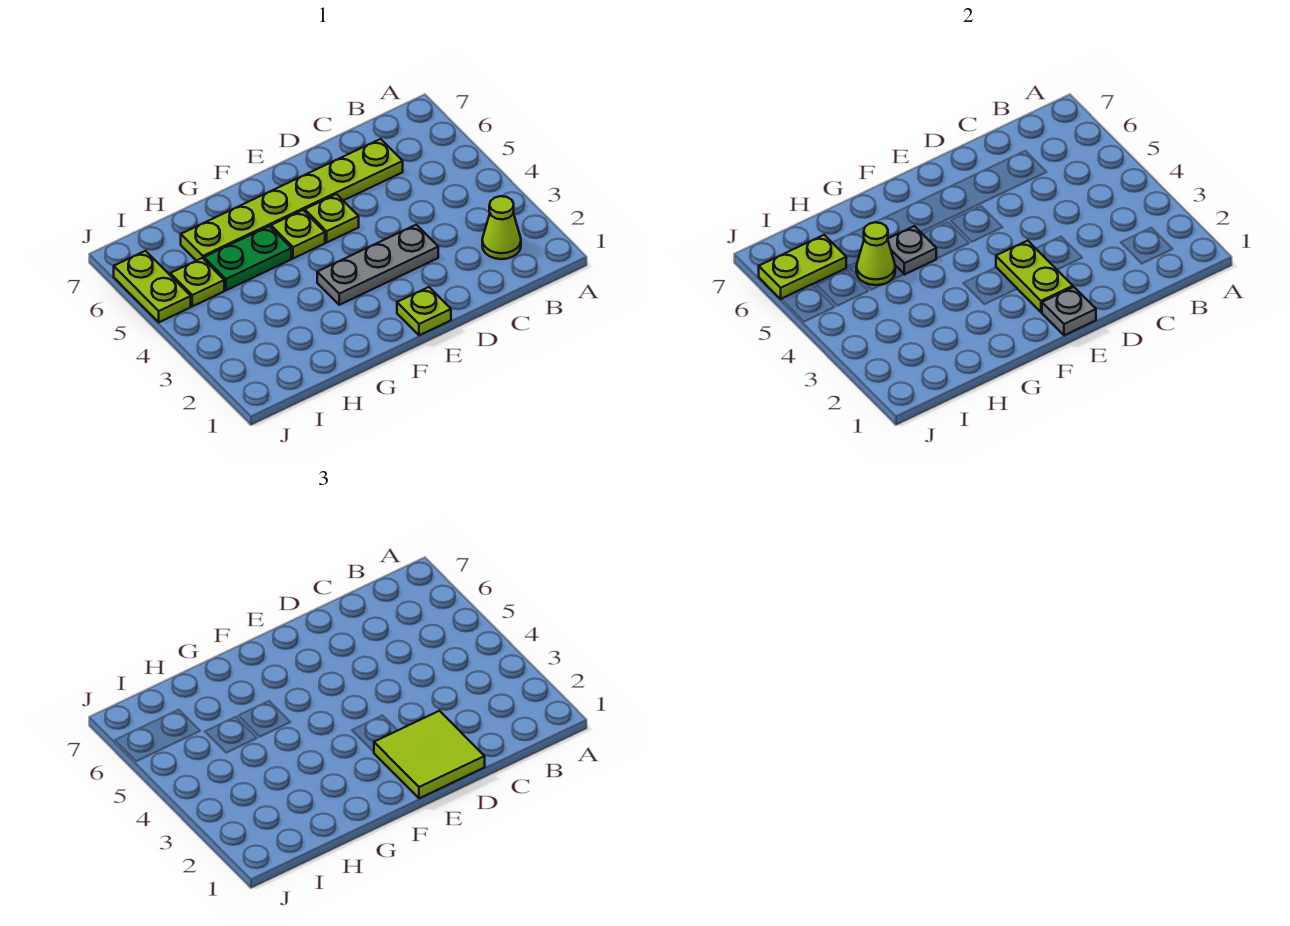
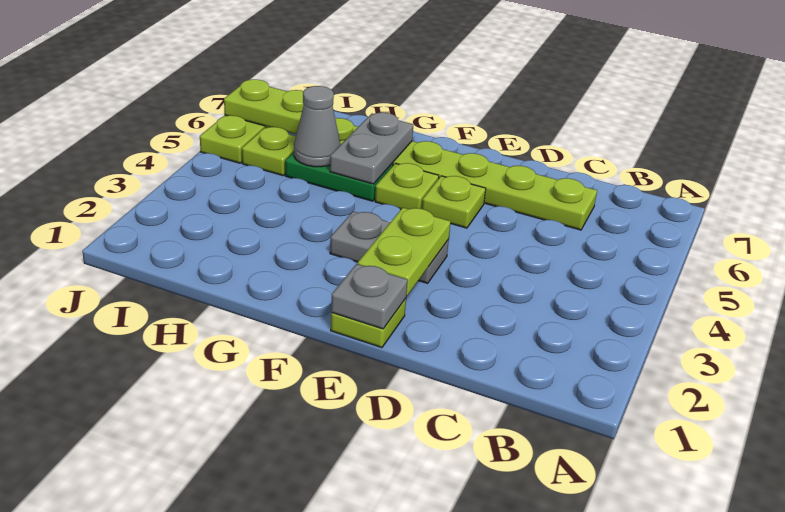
lime cone B2 level 1 -> none
lime tile D1:E2 level 3 -> none
grey plate D3:F3 level 1 -> grey plate E3:F3 level 1
grey plate G5 level 2 -> grey plate G5:G6 level 2
lime cone H5 level 2 -> grey cone H5 level 2

